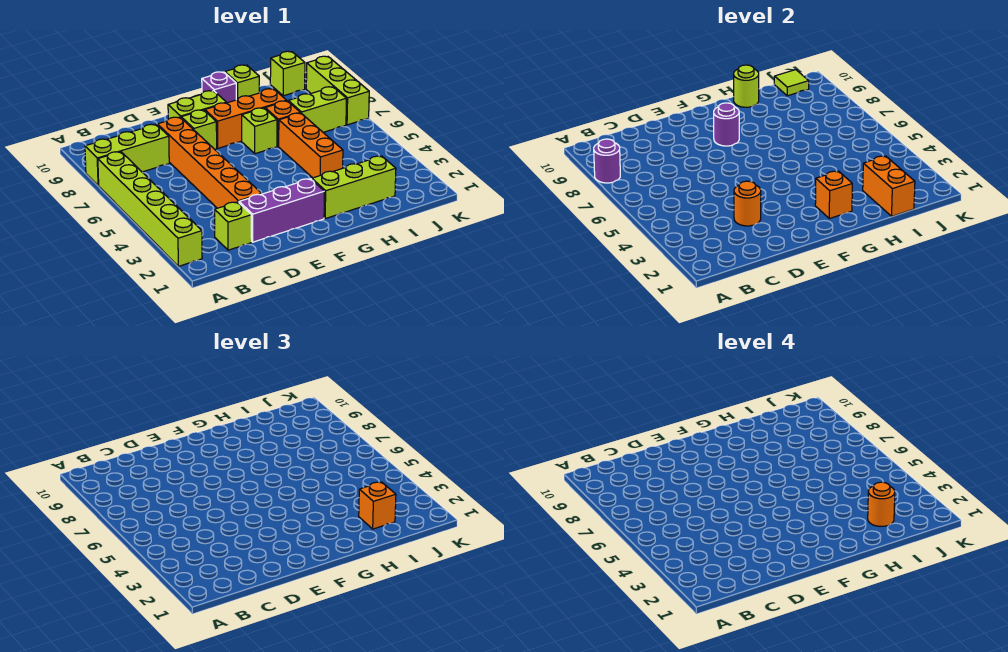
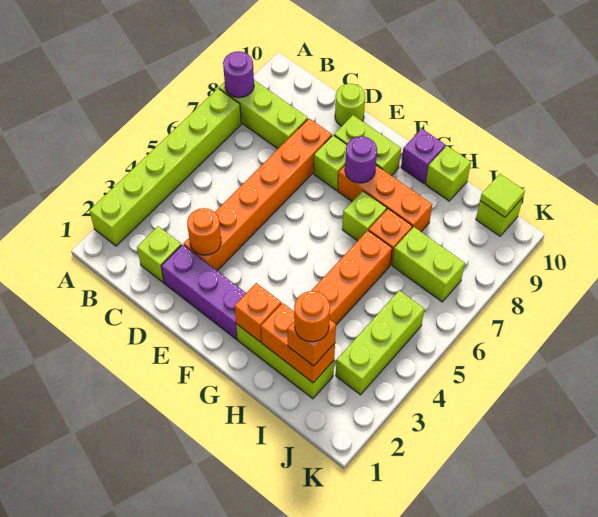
lime round brick H10 level 2 -> lime round brick D10 level 1
orange brick I1:I2 level 2 -> orange brick H2:I2 level 2
lime brick K7:K9 level 1 -> lime brick J3:J5 level 1

